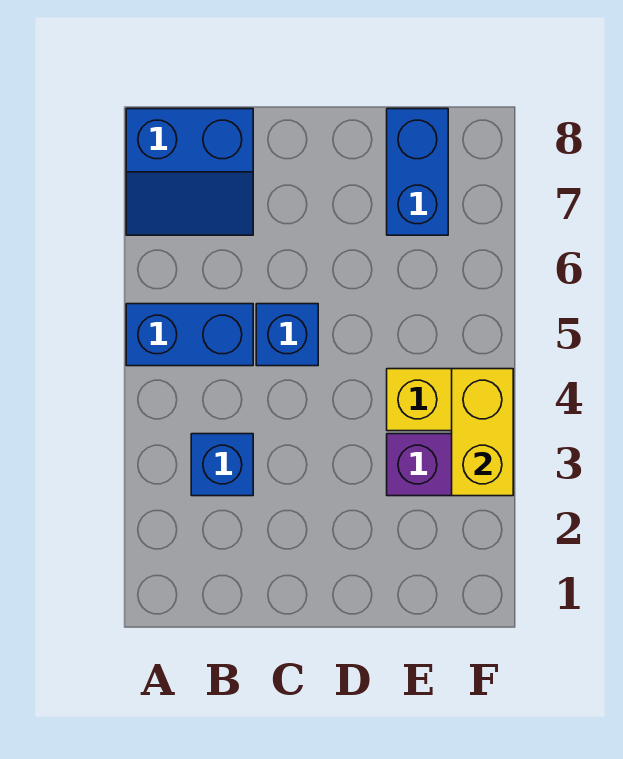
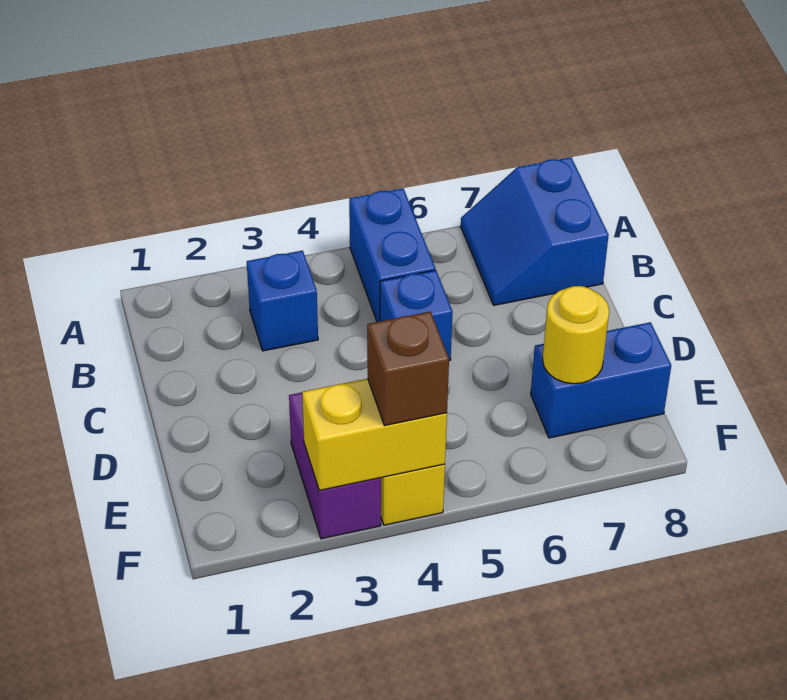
none -> yellow round brick E7 level 2
none -> brown brick F4 level 3

